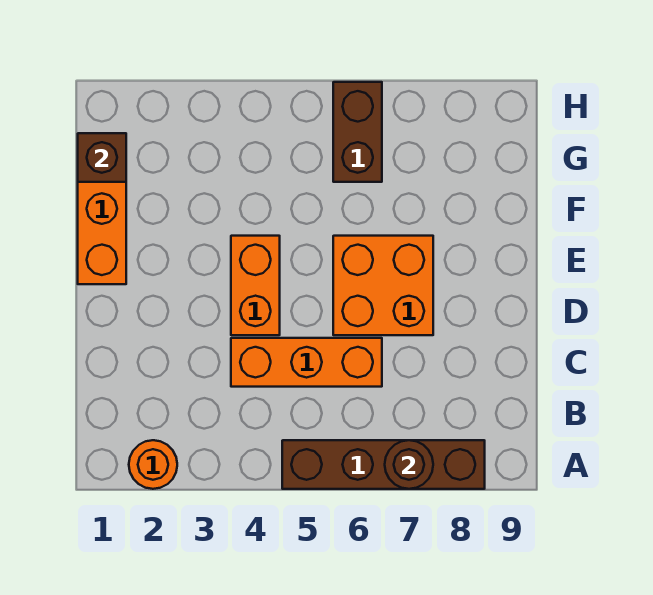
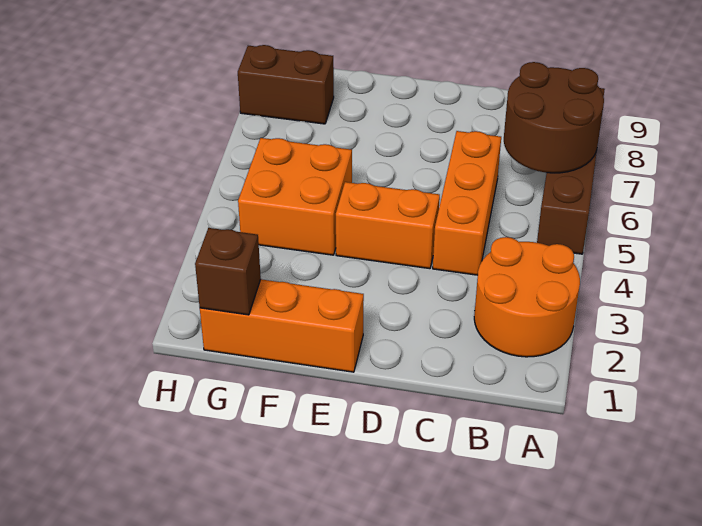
orange round brick A2 level 1 -> orange round brick A2:B3 level 1
brown round brick A7 level 2 -> brown round brick A6:B7 level 2
orange brick D6:E7 level 1 -> orange brick F4:G5 level 1
brown brick G6:H6 level 1 -> brown brick G8:H8 level 1

